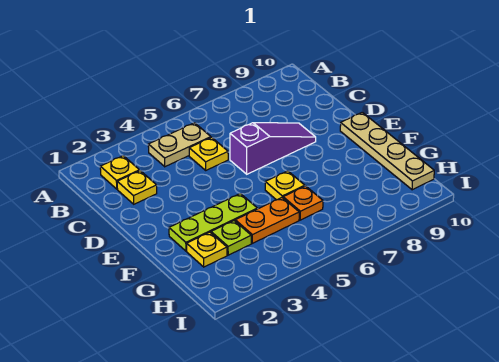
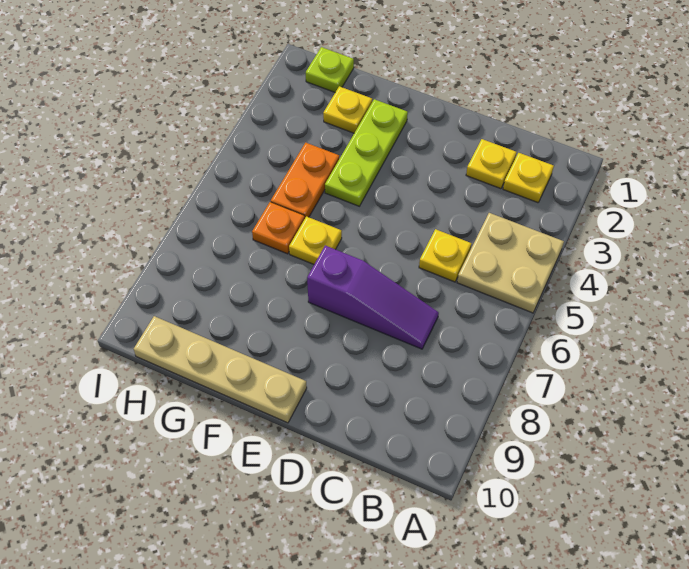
tan plate B4:B5 level 1 -> tan plate A4:B5 level 1
purple slope D6:D8 level 1 top 6 -> purple slope C7:E7 level 1 top E
lime plate G3 level 1 -> lime plate H1 level 1

